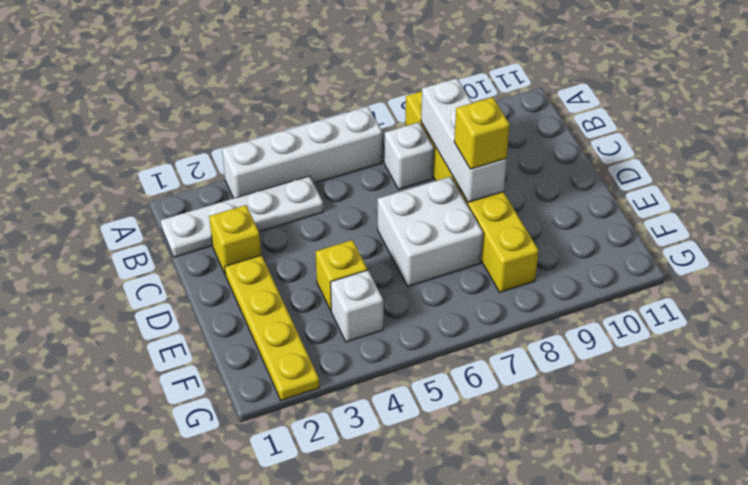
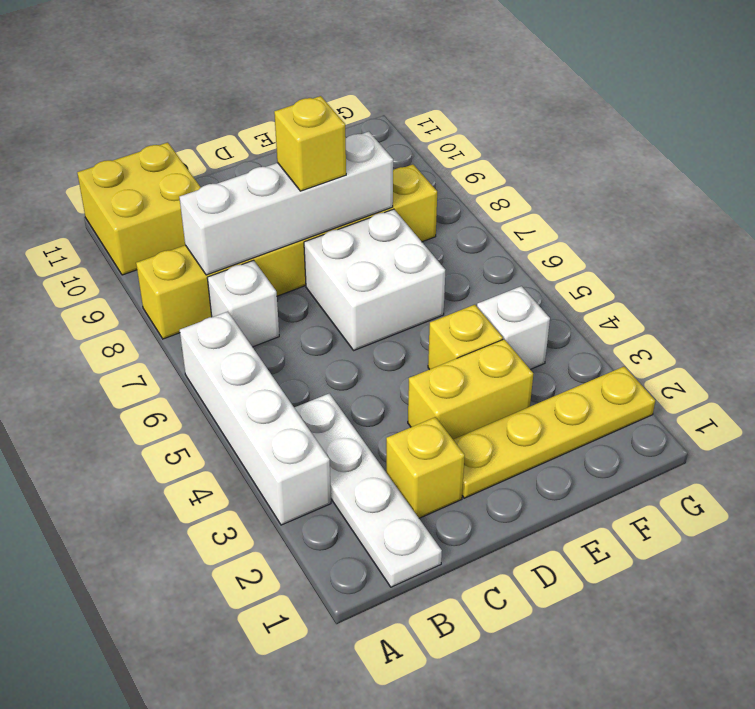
none -> yellow brick A10:B11 level 1
white brick B8:D8 level 2 -> white brick B8:E8 level 2
none -> yellow brick D3:E3 level 1

